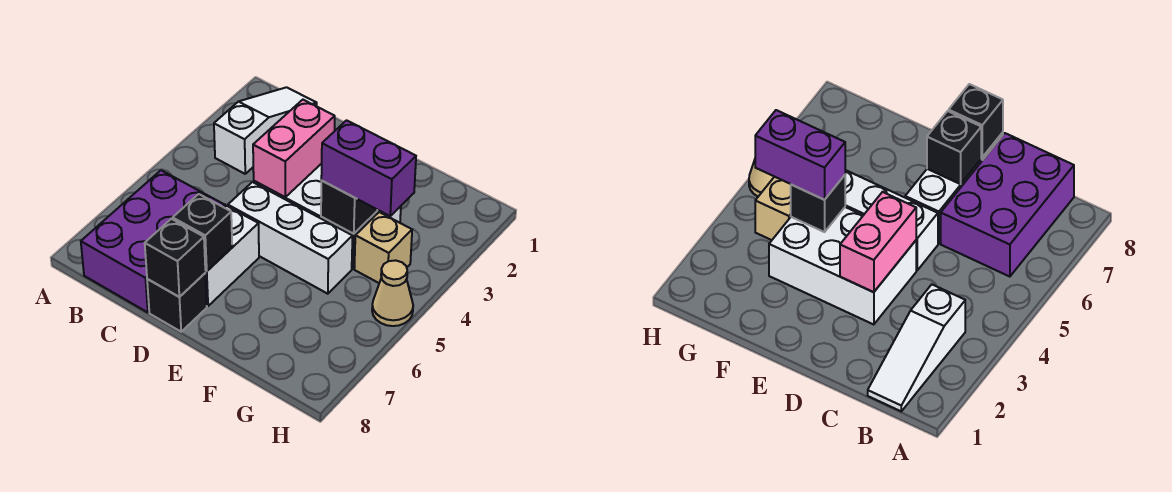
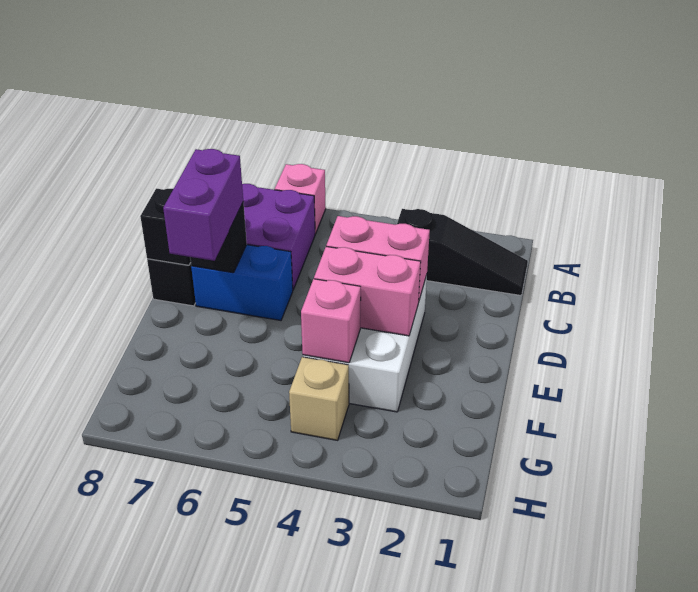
none -> pink brick A6 level 1
white slope B1:B3 level 1 top 3 -> black slope B1:B3 level 1 top 3
white brick D5:F5 level 1 -> none
white brick D6:D7 level 1 -> blue brick D6:D7 level 1
none -> pink brick E3:E4 level 2
black brick F4 level 2 -> pink brick F4 level 2
purple brick F4:G4 level 3 -> purple brick D7:E7 level 3
tan cone H5 level 1 -> none

